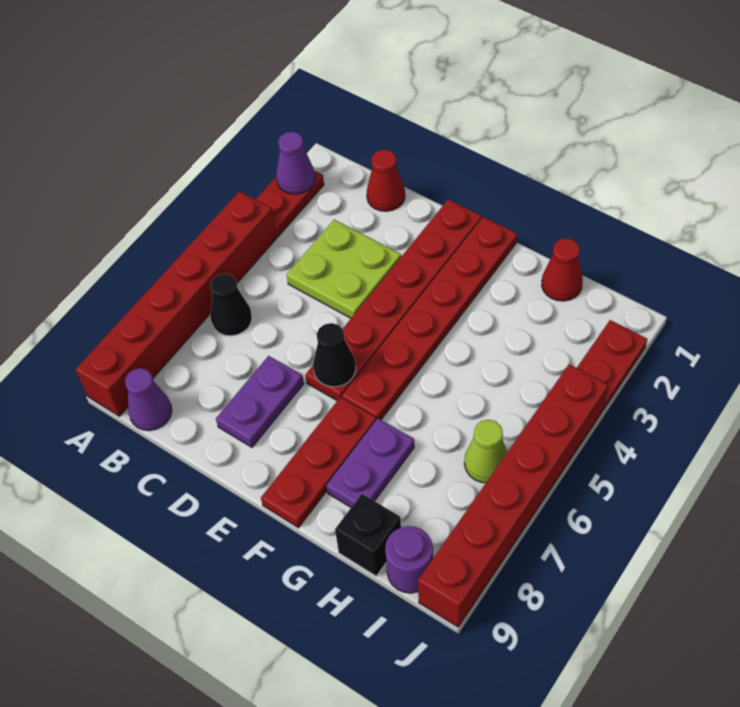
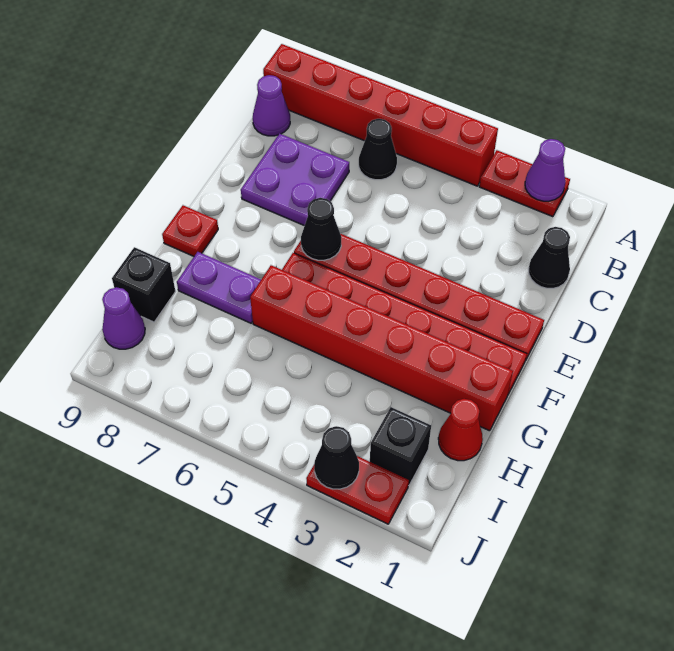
red cone C1 level 1 -> black cone C1 level 1
lime plate C3:D4 level 1 -> none
purple plate D7:D8 level 1 -> purple plate C7:D8 level 1
red plate F7:F9 level 1 -> red plate F9 level 1
none -> black brick I2 level 1
lime cone I6 level 1 -> none
purple round brick I9 level 1 -> purple cone I9 level 1
none -> black cone J3 level 2
red brick J4:J9 level 1 -> red brick G1:G6 level 1

